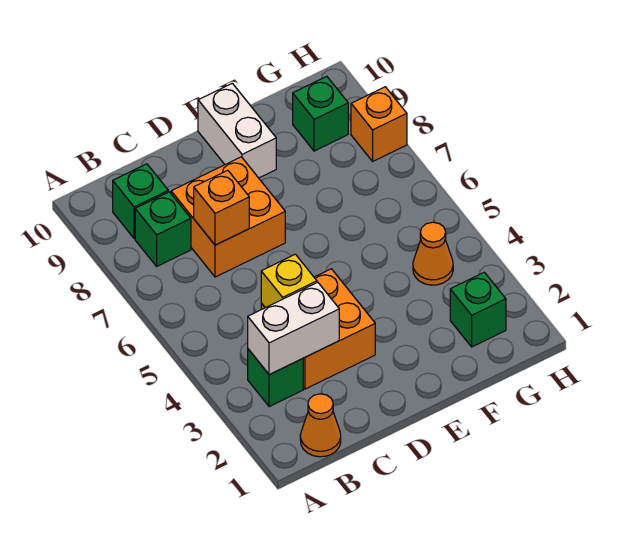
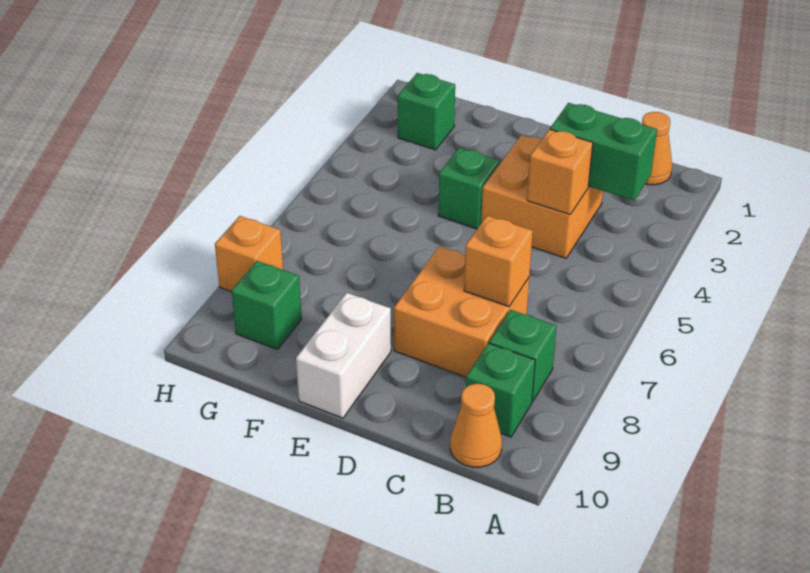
green brick B3 level 1 -> green brick E4 level 1
white brick B3:C3 level 2 -> green brick B3:C3 level 2
yellow brick C4 level 2 -> orange brick C4 level 2
orange cone G4 level 1 -> orange cone B10 level 1

